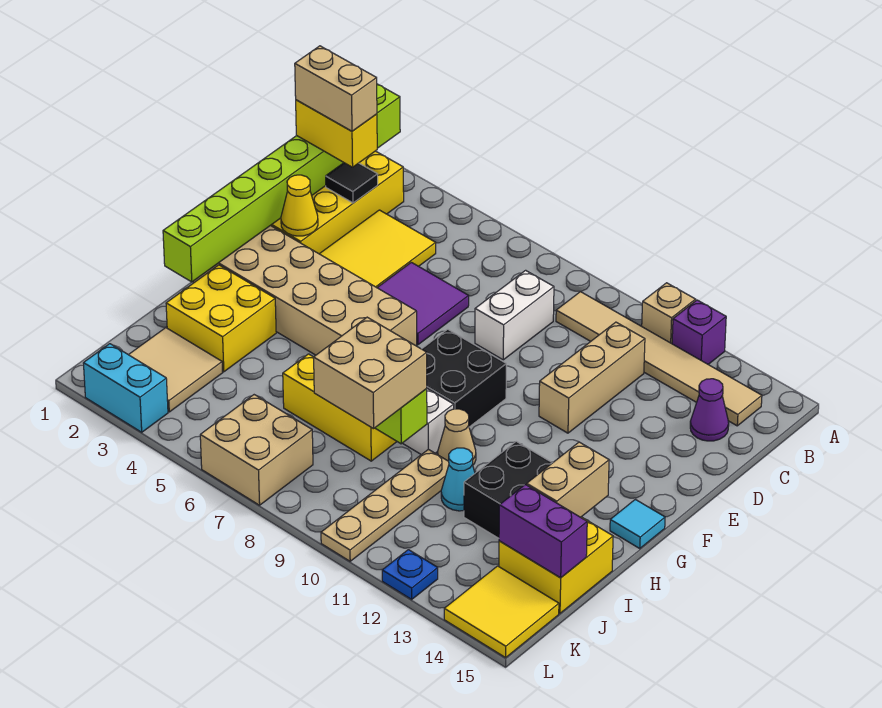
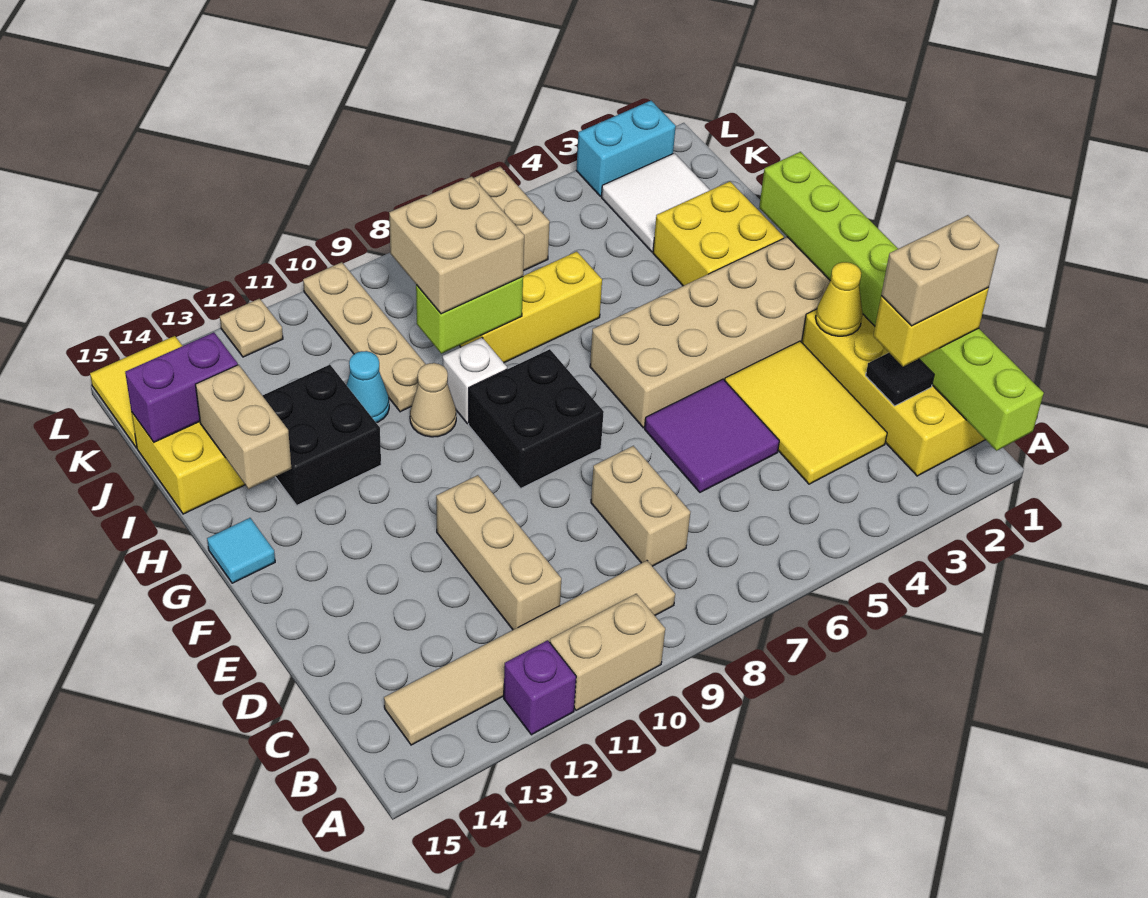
tan brick A11 level 1 -> tan brick A10:A11 level 1
white brick C8:D8 level 1 -> tan brick C8:D8 level 1
purple cone C14 level 1 -> none
tan tile J2:K3 level 1 -> white tile J2:K3 level 1
blue plate L12 level 1 -> tan plate L12 level 1

